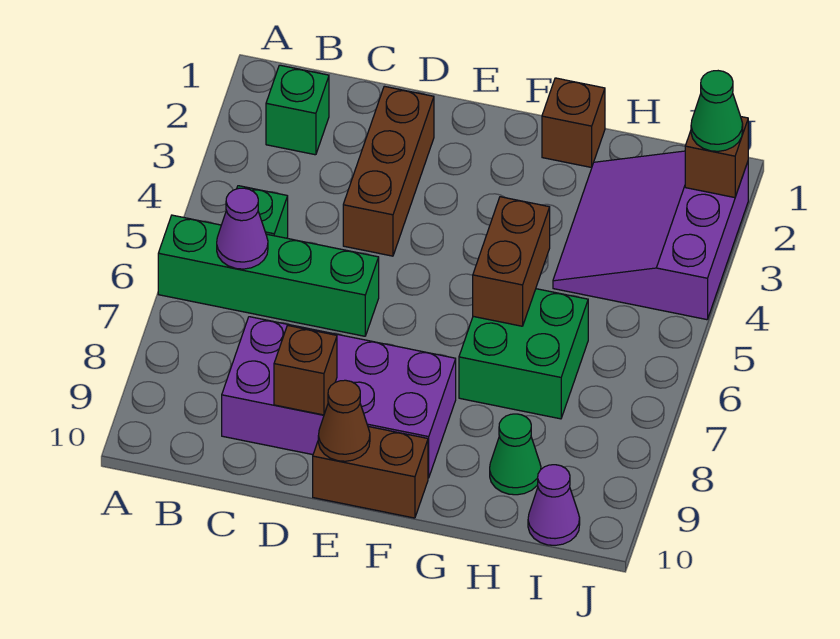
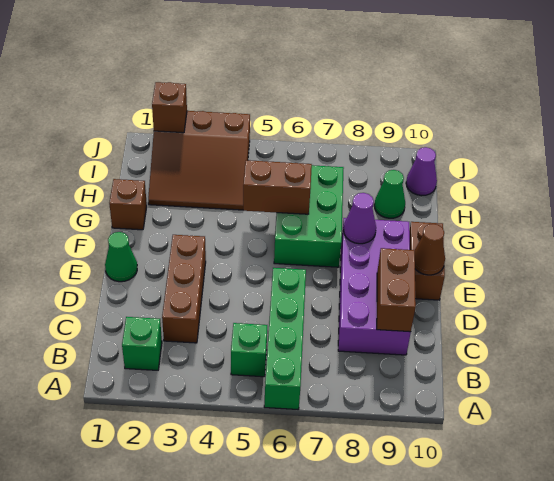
purple cone B6 level 2 -> purple cone F8 level 2
brown brick D2:D4 level 1 -> brown brick C3:E3 level 1
brown brick D9 level 2 -> brown brick C9:D9 level 2
green brick G6:H7 level 1 -> green brick F6:H7 level 1
purple slope H2:J4 level 1 top J -> brown slope H2:J4 level 1 top J
green cone J2 level 3 -> green cone E1 level 1

